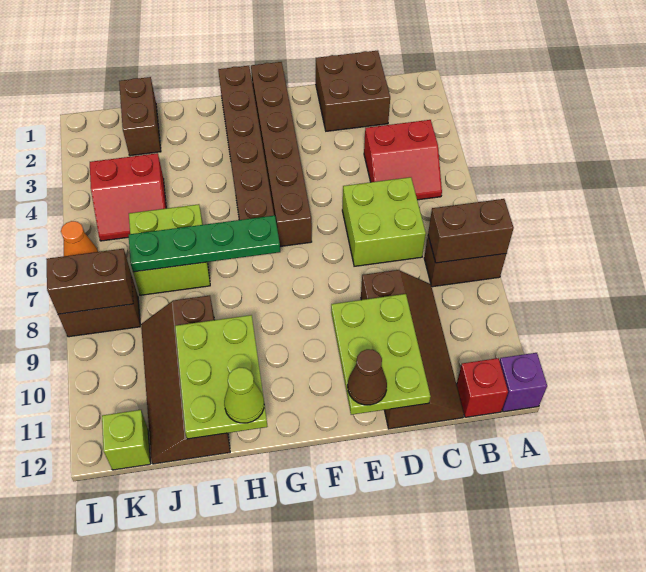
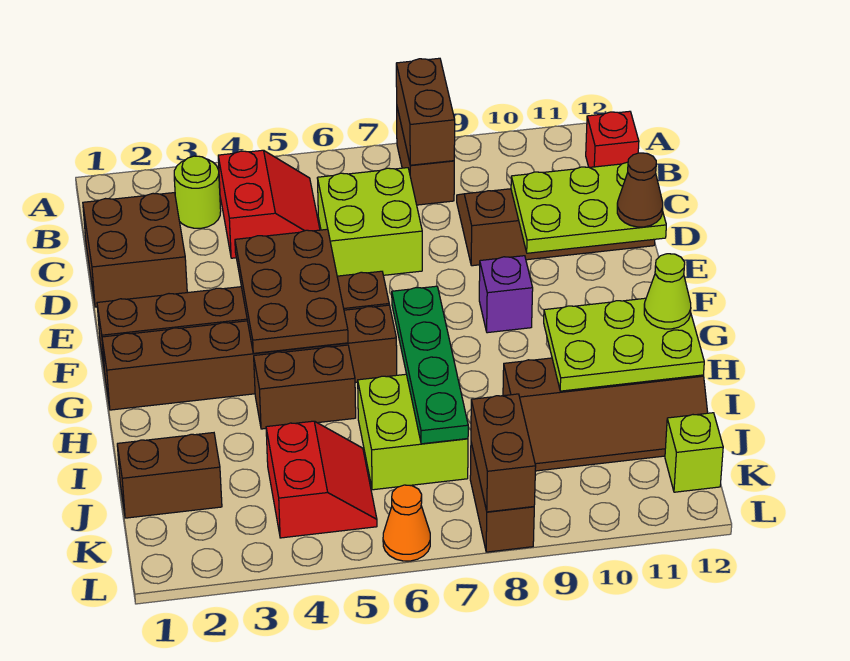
purple brick A12 level 1 -> purple brick F9 level 1
none -> lime round brick B3 level 1
none -> brown plate E4:G5 level 2
none -> brown brick H4:H5 level 1

